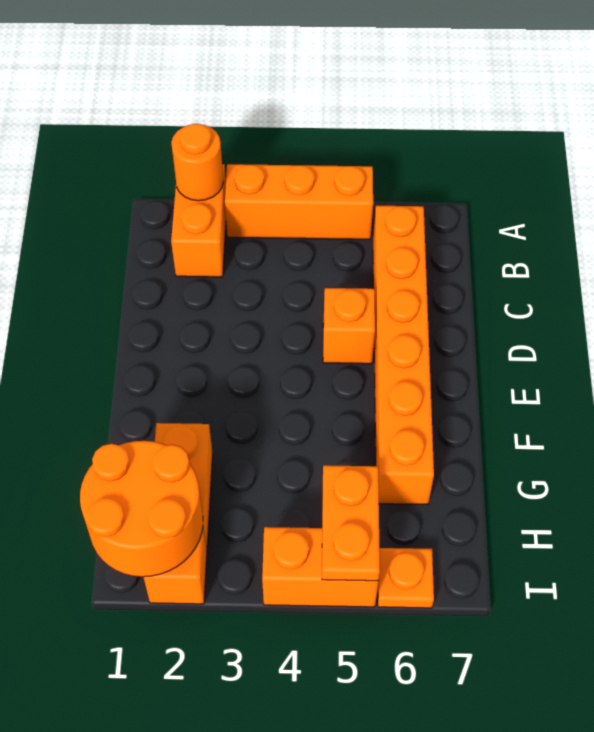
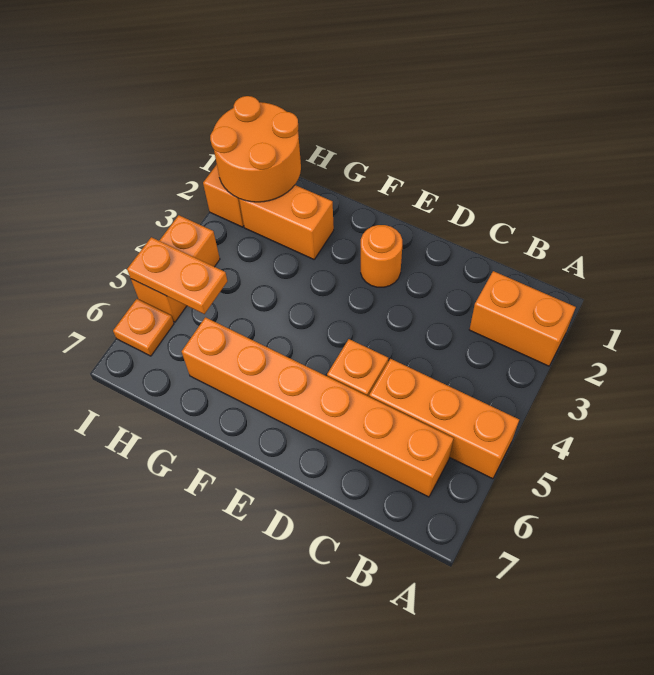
orange round brick A2 level 2 -> orange round brick E2 level 1
orange brick A3:A5 level 1 -> orange brick A5:C5 level 1

